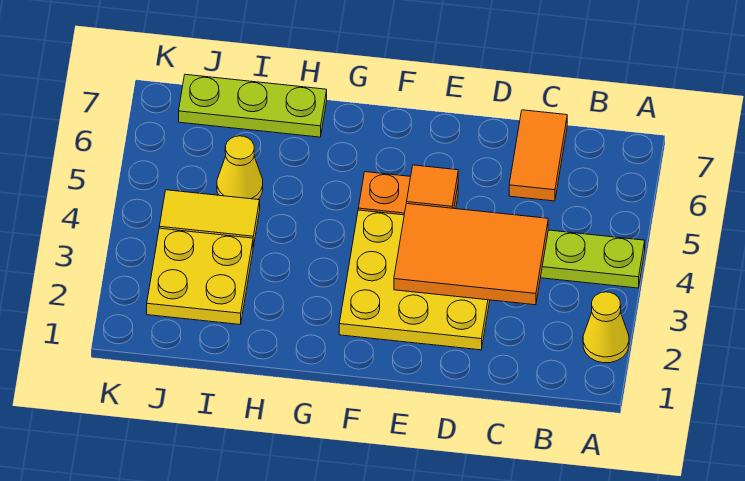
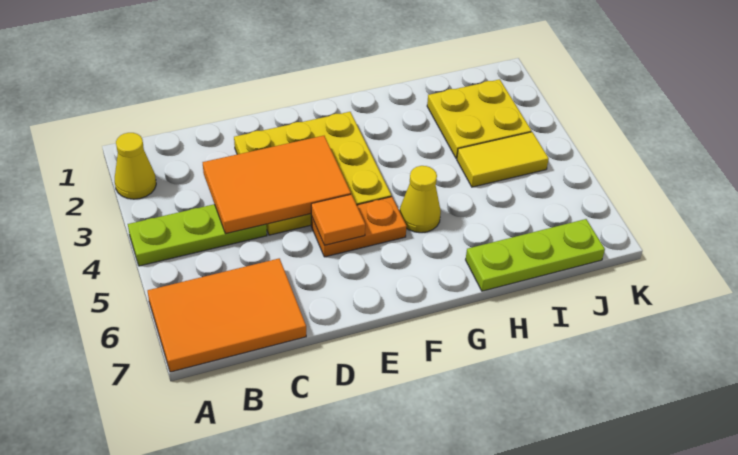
orange tile C6:C7 level 1 -> orange tile A6:C7 level 1
yellow cone I5 level 1 -> yellow cone G5 level 1

